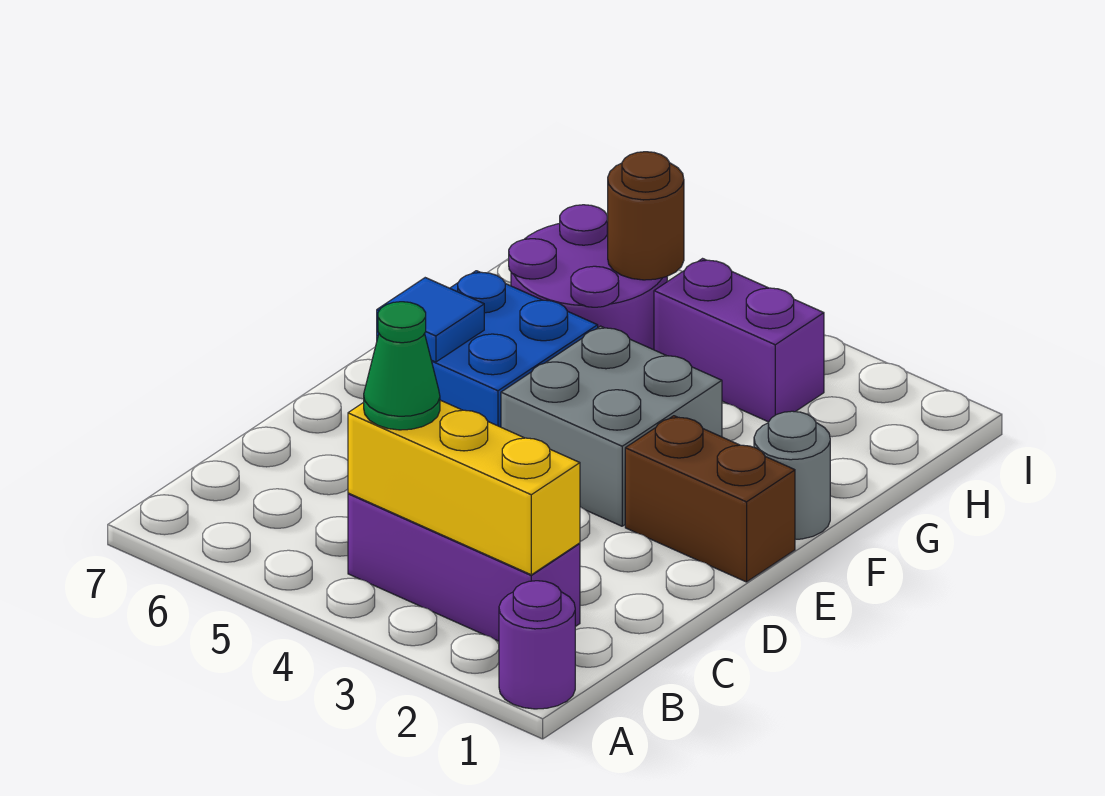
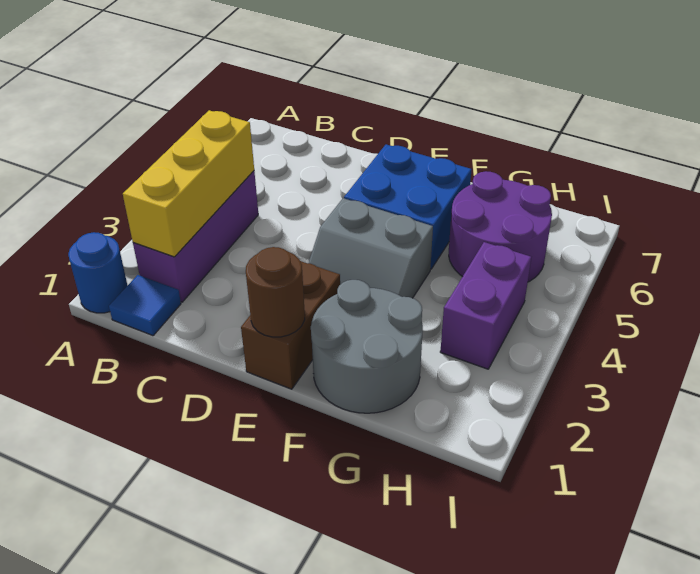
purple round brick A1 level 1 -> blue round brick A1 level 1
green cone B4 level 3 -> none
grey brick E3:F4 level 1 -> grey slope E3:F4 level 1 top 4
blue tile E6 level 2 -> blue tile B1 level 1
grey round brick F1 level 1 -> grey round brick F1:G2 level 1
brown round brick H5 level 2 -> brown round brick E1 level 2

